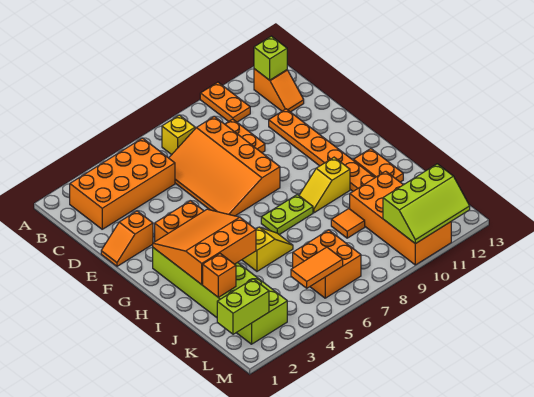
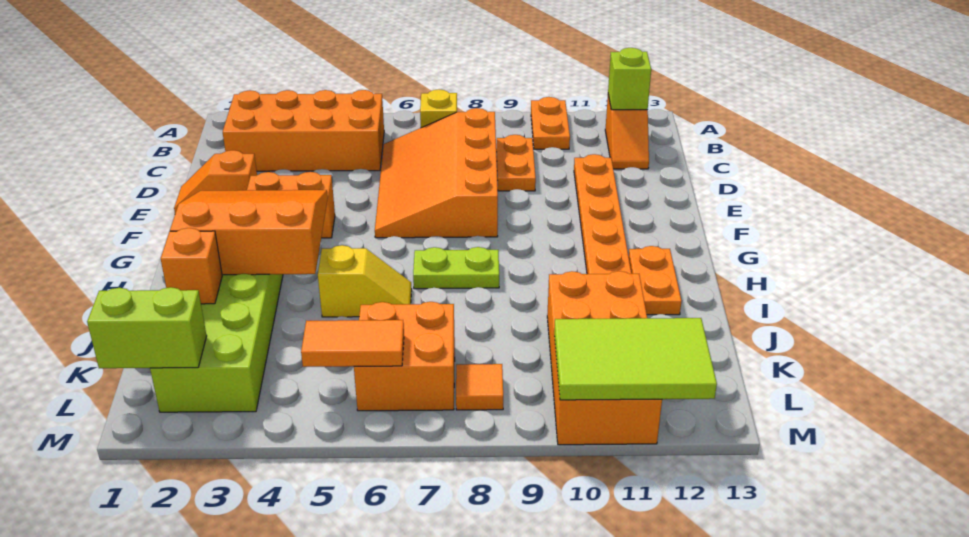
yellow slope H9:H10 level 1 top 10 -> none
orange tile J9 level 1 -> orange tile L8 level 1
lime slope L10:M12 level 2 top L -> lime tile L10:M12 level 2

